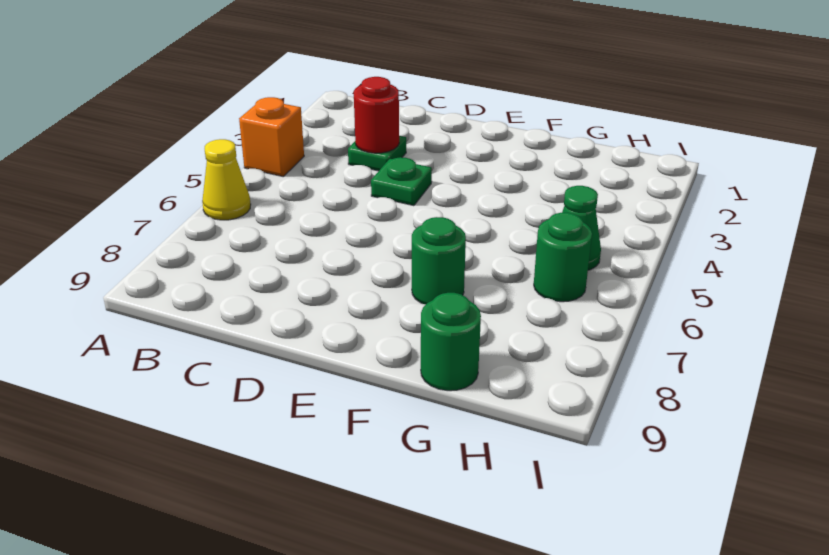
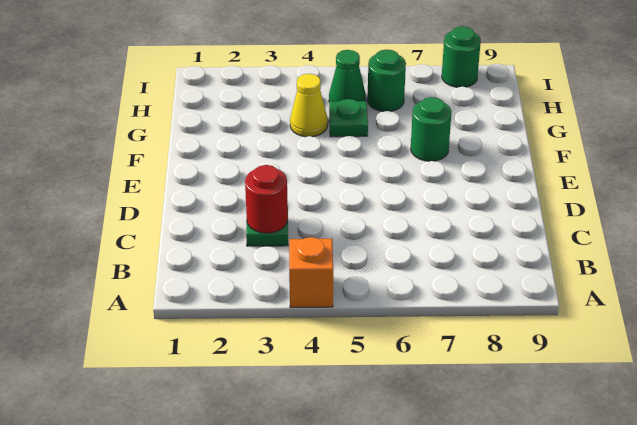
yellow cone A6 level 1 -> yellow cone G4 level 1
green plate D4 level 1 -> green plate G5 level 1
green round brick G9 level 1 -> green round brick I8 level 1

